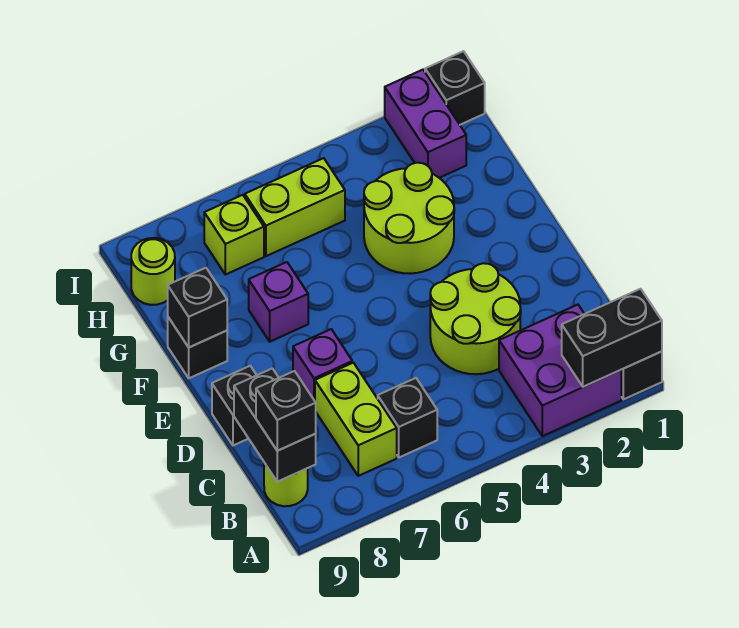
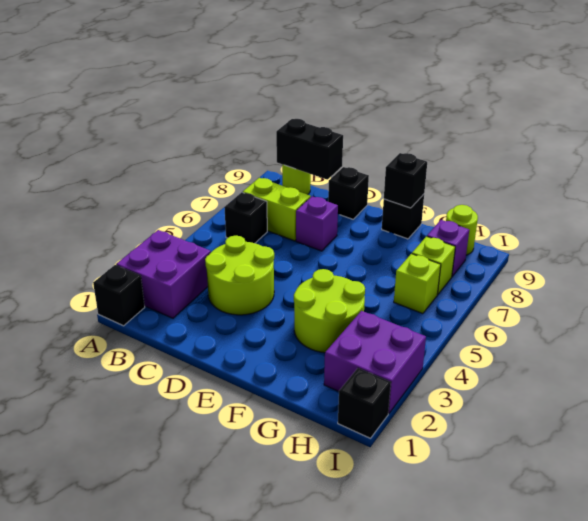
black brick A1:A2 level 2 -> none
black brick B9 level 3 -> none
purple brick F7 level 1 -> purple brick H8 level 1
purple brick H2:I2 level 1 -> purple brick H2:I3 level 1
lime brick H5:H6 level 1 -> lime brick H6 level 1

